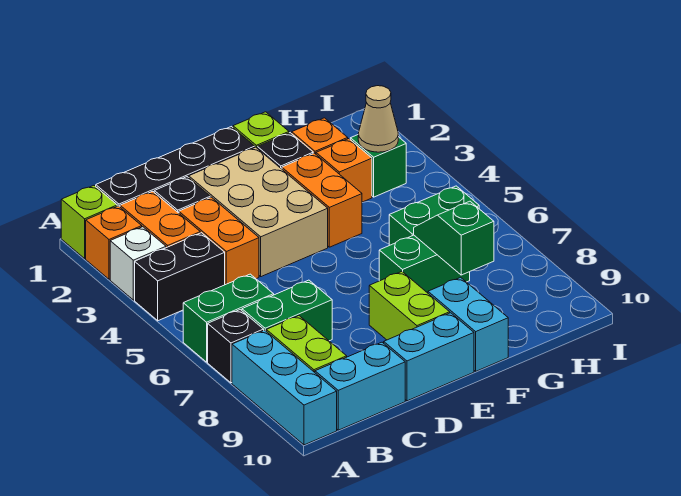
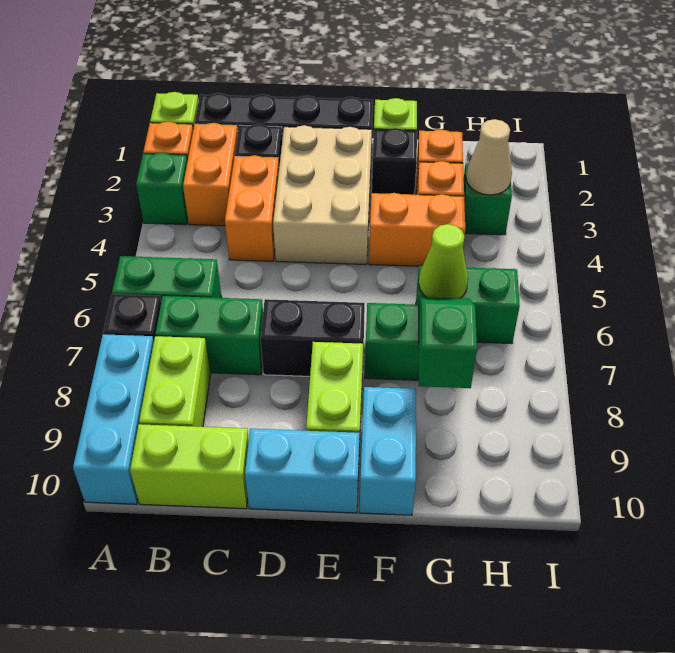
white brick A3 level 1 -> green brick A3 level 1
black brick A4:B4 level 1 -> black brick D7:E7 level 1
cyan brick B10:C10 level 1 -> lime brick B10:C10 level 1
orange brick F3:F4 level 1 -> orange brick F4:G4 level 1
none -> lime cone G6 level 2

